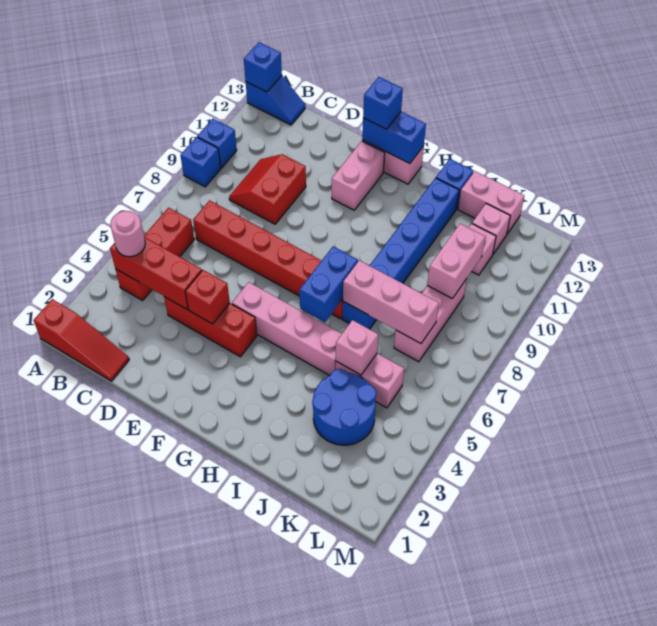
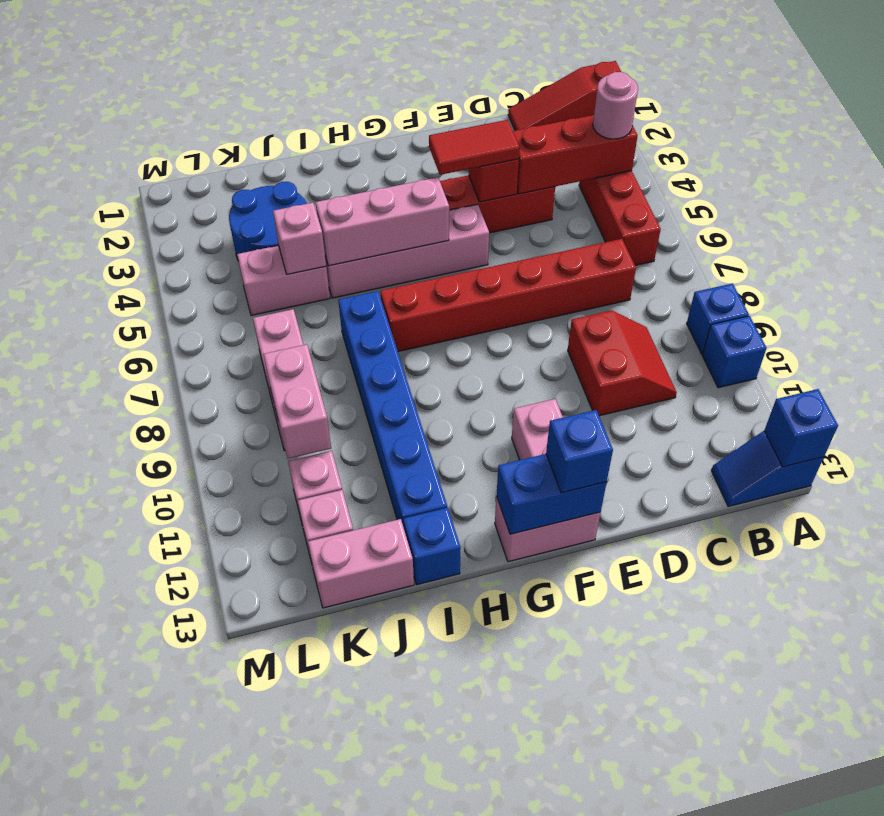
none -> red tile E4:F4 level 3
blue brick H6:H7 level 2 -> none
pink brick I7:K7 level 2 -> pink brick G5:I5 level 2

